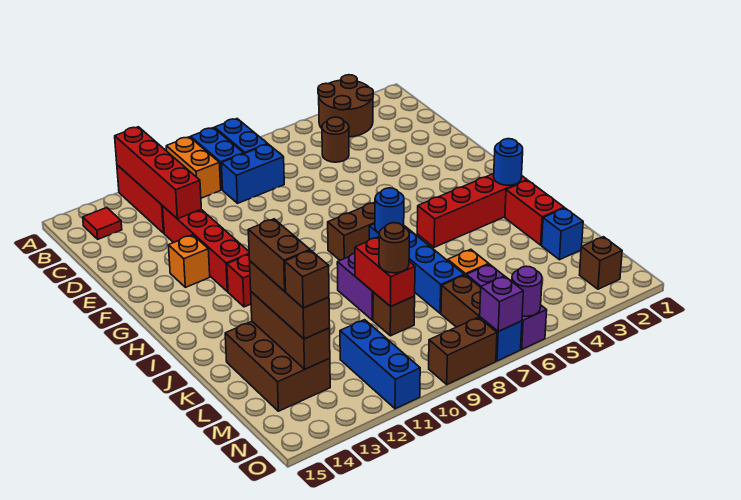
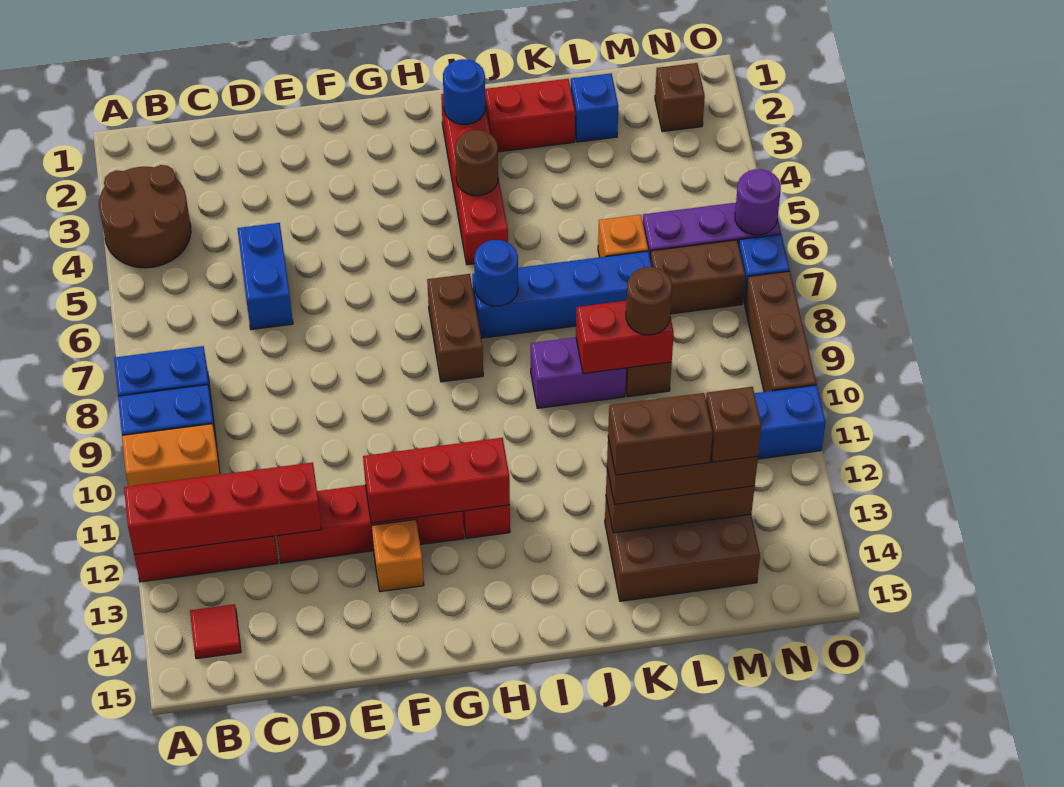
brown round brick C5 level 1 -> brown round brick I4 level 2
blue brick C8:C9 level 1 -> blue brick D5:D6 level 1
none -> red brick F12:H12 level 2
purple brick O7 level 2 -> none
brown brick O8:O9 level 1 -> brown brick O8:O10 level 1

